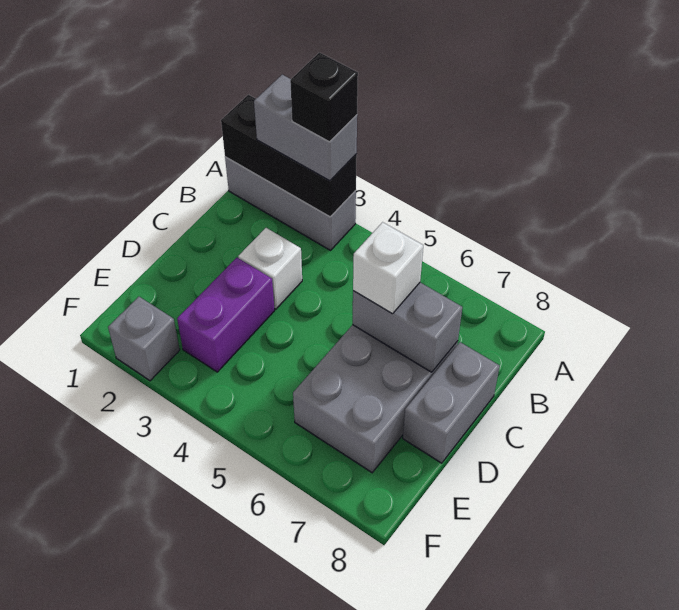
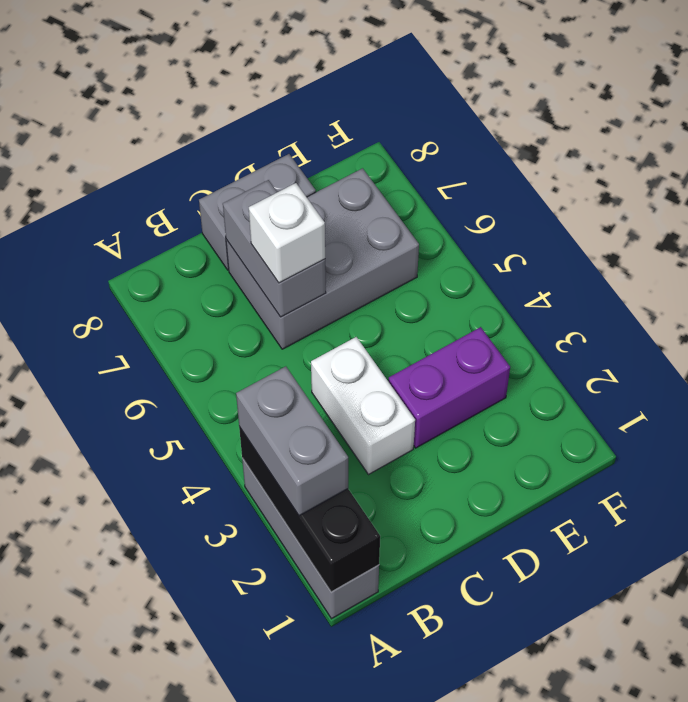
black brick A3 level 4 -> none
white brick C3 level 1 -> white brick C3:C4 level 1
grey brick F2 level 1 -> none

